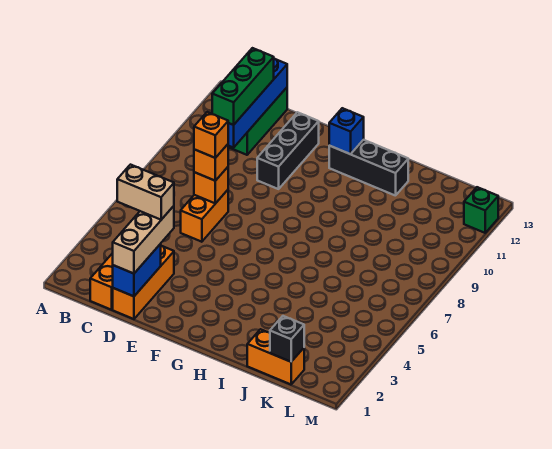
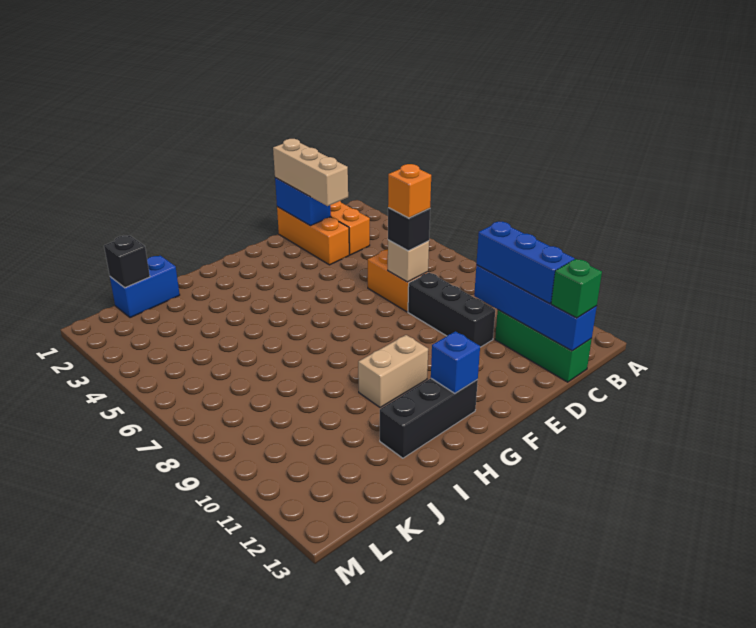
tan brick C3:D3 level 4 -> tan brick G10:H10 level 1
green brick C10:C12 level 3 -> blue brick C10:C12 level 3
orange brick D7 level 2 -> tan brick D7 level 2
orange brick D7 level 3 -> black brick D7 level 3
black brick E10:E12 level 1 -> black brick D8:D10 level 1
orange brick J1:K1 level 1 -> blue brick J1:K1 level 1
green brick M12 level 1 -> green brick C13 level 3

